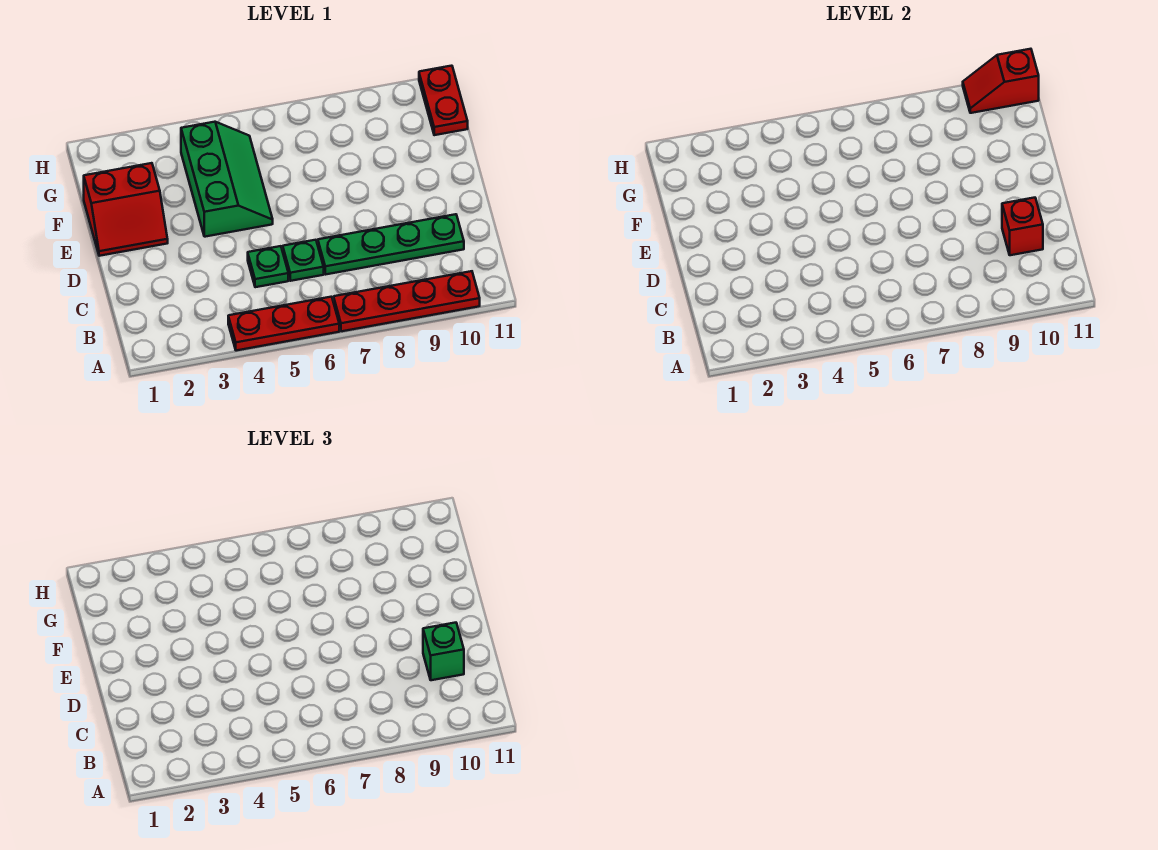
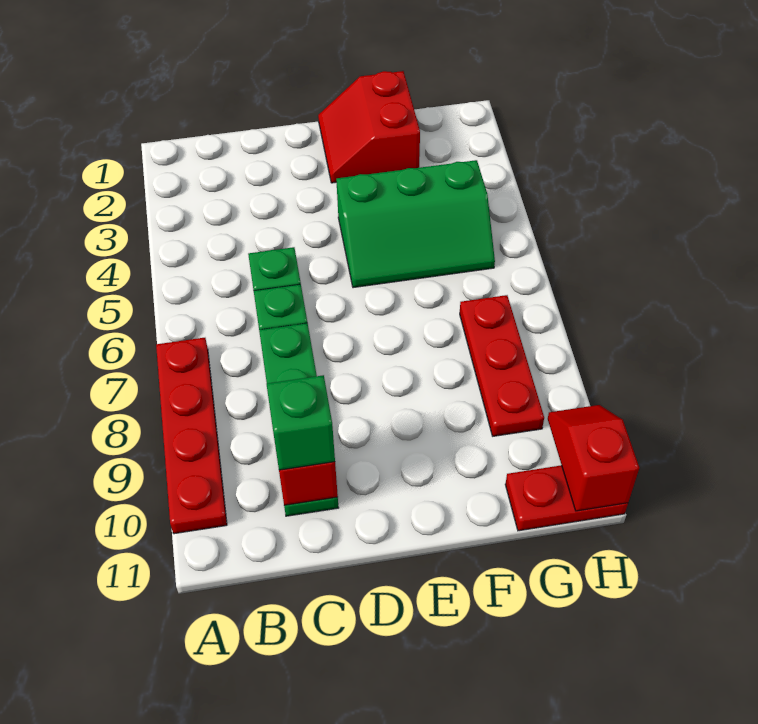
red plate A4:A6 level 1 -> red plate G7:G9 level 1

